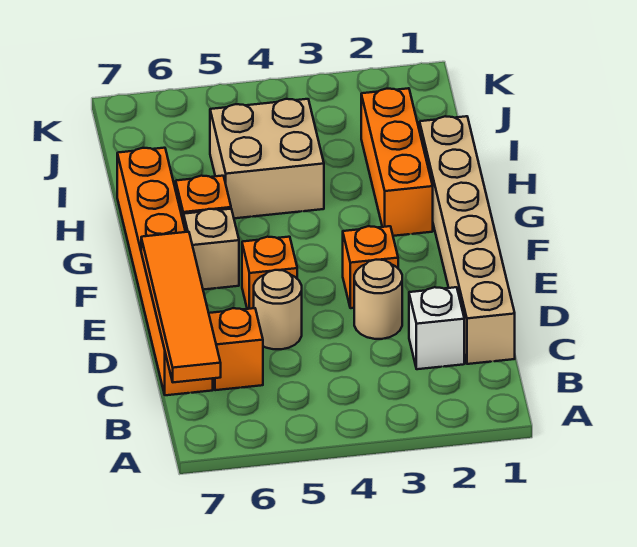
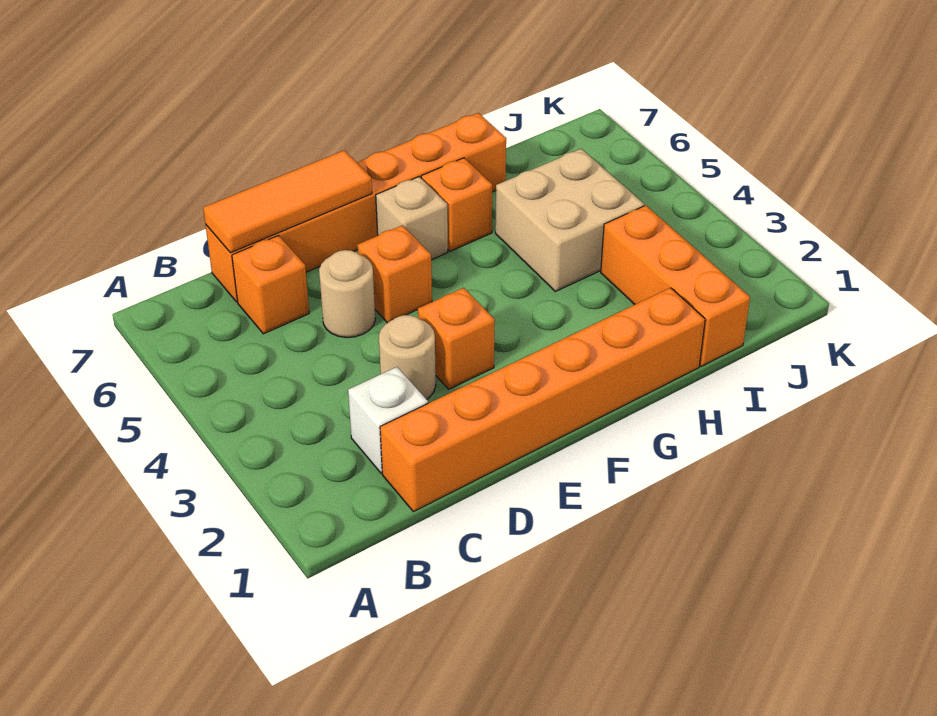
orange tile B7:E7 level 2 -> orange tile C7:E7 level 2
tan brick C1:H1 level 1 -> orange brick C1:H1 level 1
orange brick G2:I2 level 1 -> orange brick I1:I3 level 1

